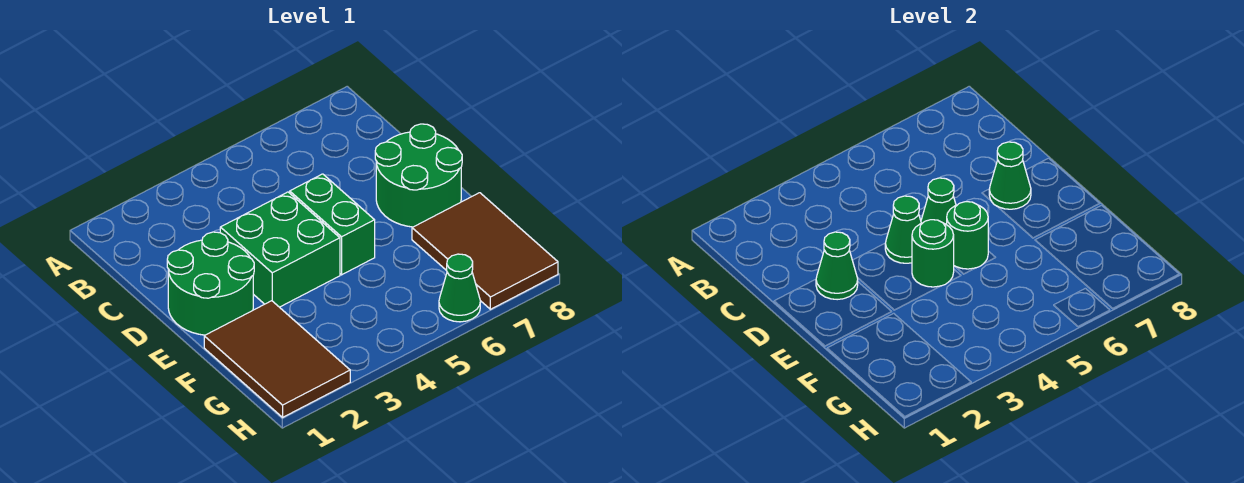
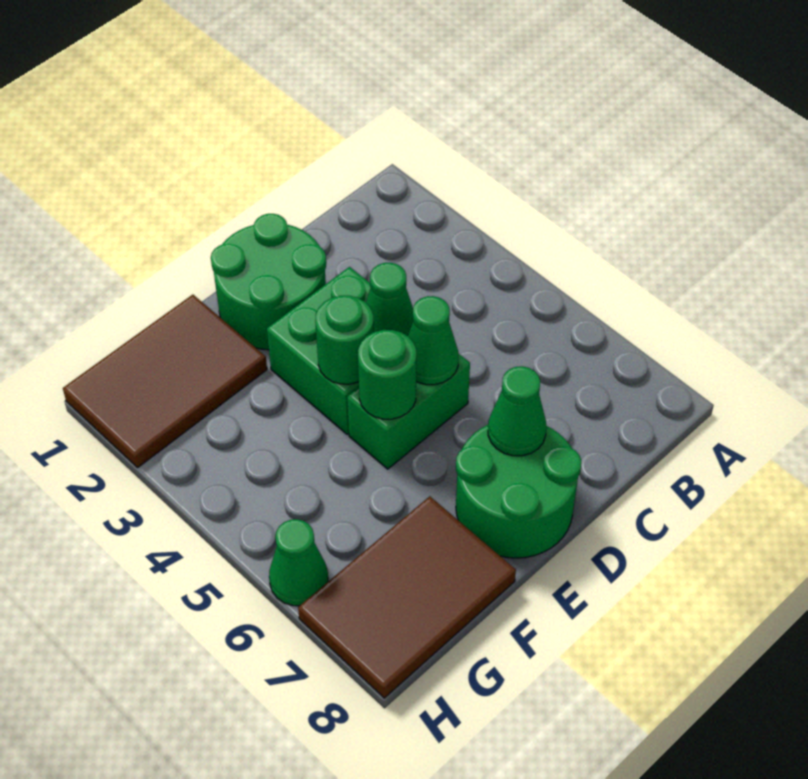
green cone D2 level 2 -> none

